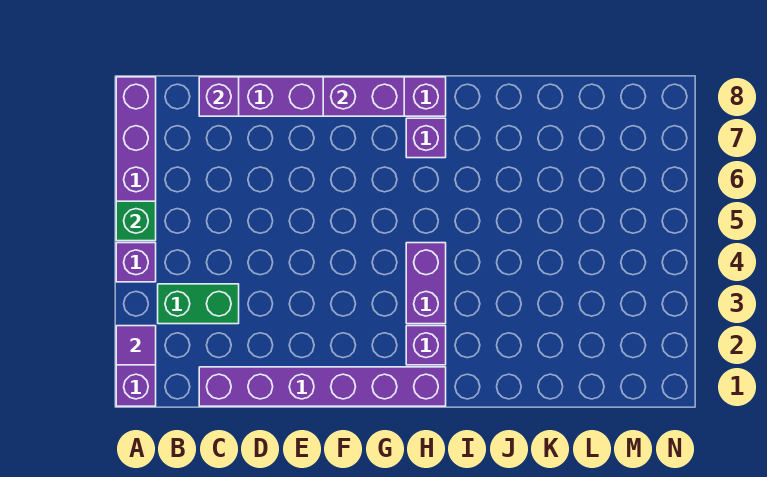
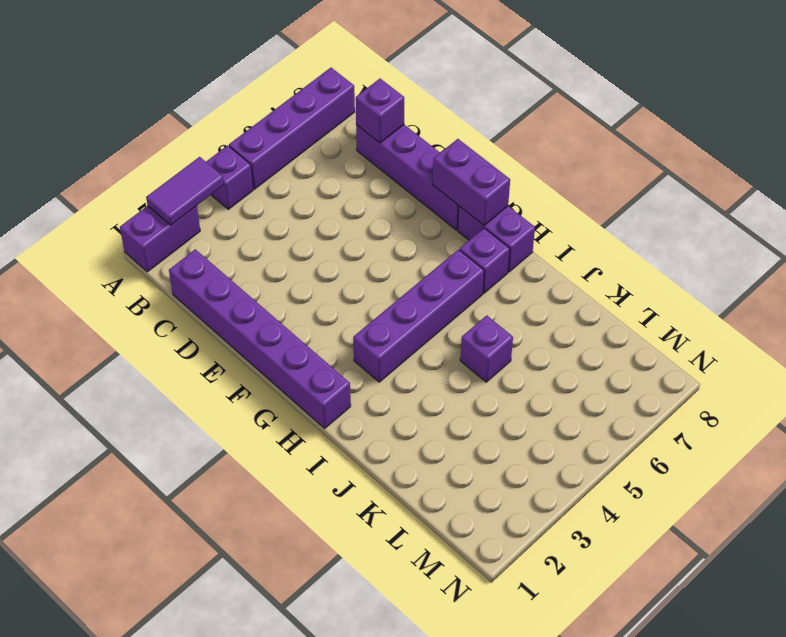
purple tile A2 level 2 -> purple tile A2:A3 level 2
green brick A5 level 2 -> none
green brick B3:C3 level 1 -> none
purple brick H2 level 1 -> purple brick J5 level 1
purple brick H3:H4 level 1 -> purple brick H3:H6 level 1

